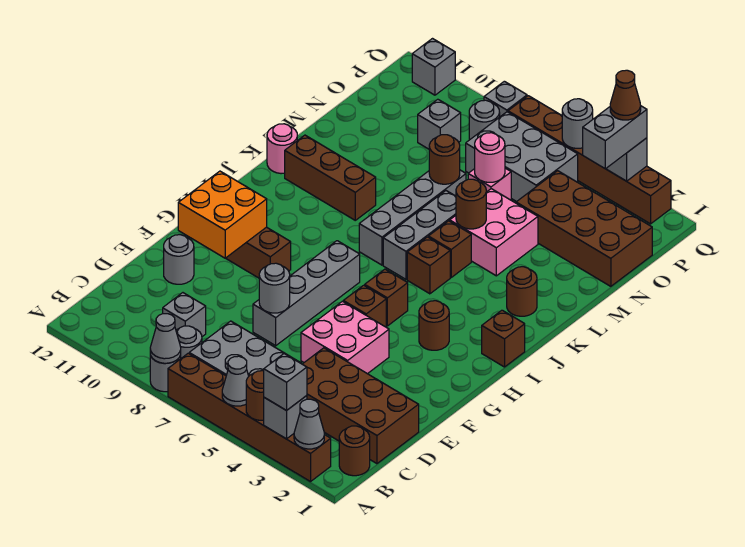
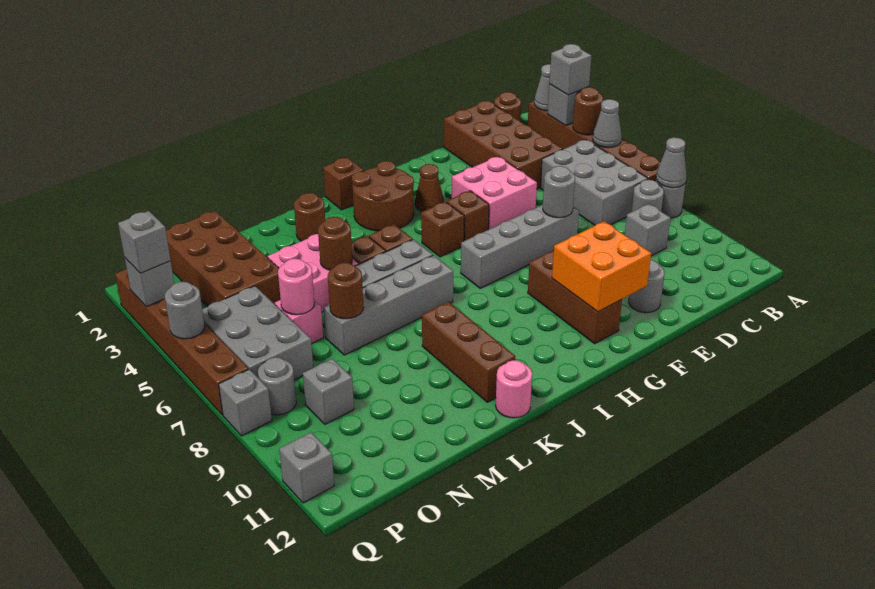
brown round brick H3 level 1 -> brown round brick H2:I3 level 1
grey brick P3:Q3 level 3 -> grey brick Q3 level 3
brown cone Q3 level 4 -> brown cone G3 level 1

